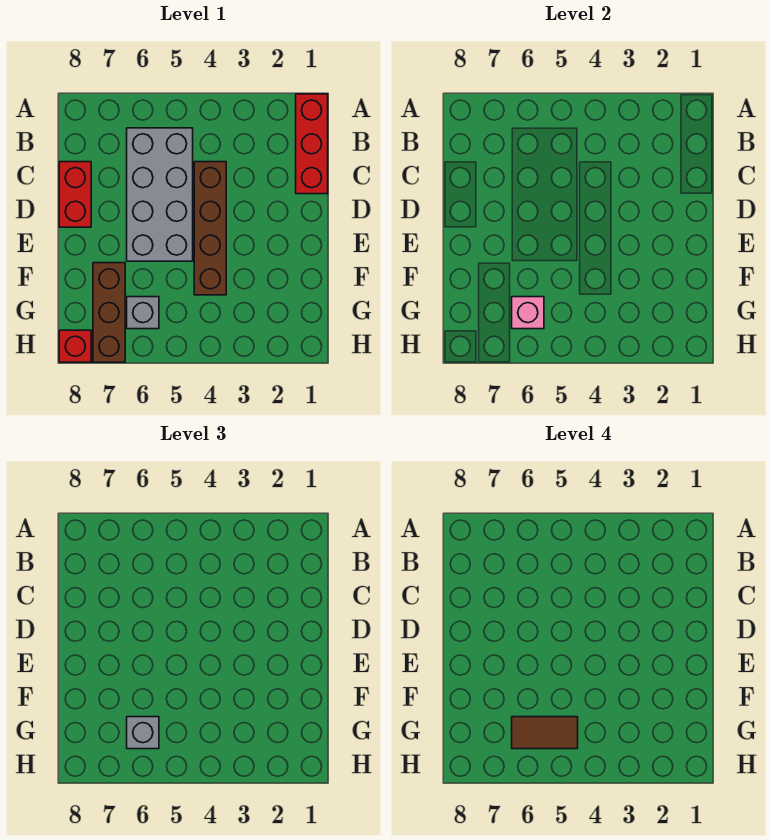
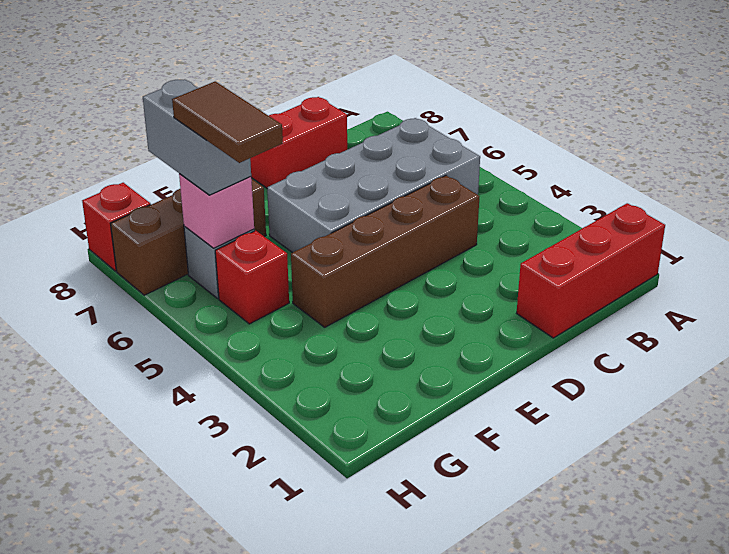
none -> red brick G5 level 1
grey brick G6 level 3 -> grey brick G6:G7 level 3

